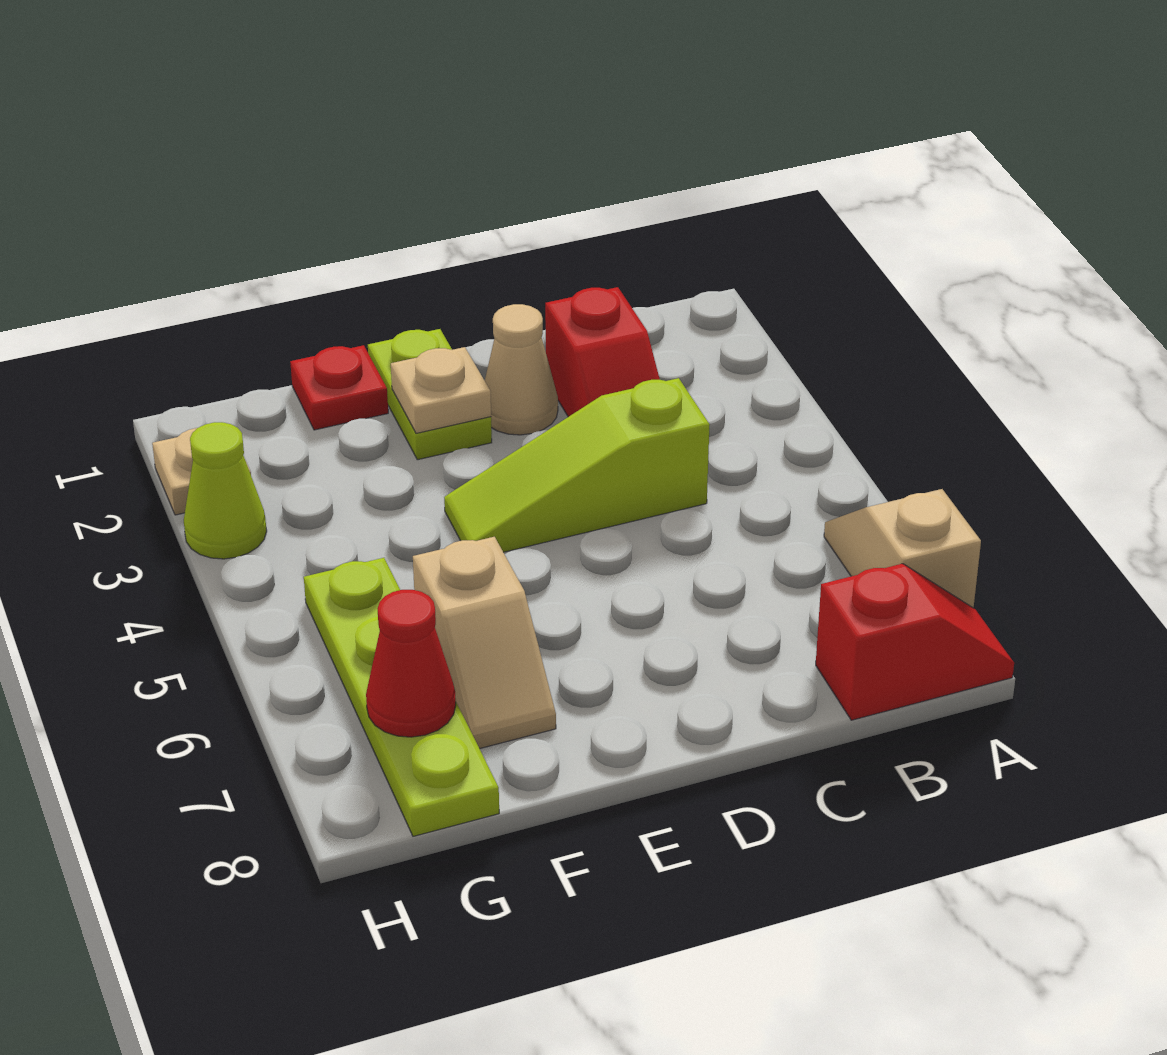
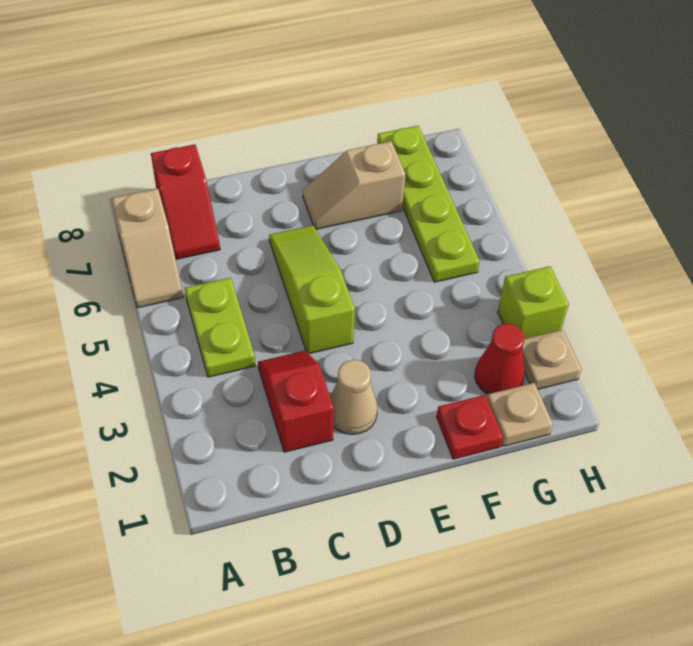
red slope A8:B8 level 1 top B -> red slope B7:B8 level 1 top 8
lime slope C4:E4 level 1 top C -> lime slope D4:D6 level 1 top 4
lime plate E1:E2 level 1 -> lime plate B4:B5 level 1
tan plate E2 level 2 -> tan plate G1 level 1
tan slope F6:F7 level 1 top 6 -> tan slope E7:F7 level 1 top F
red cone G7 level 2 -> red cone G2 level 1
lime cone H3 level 1 -> lime brick H3 level 1

